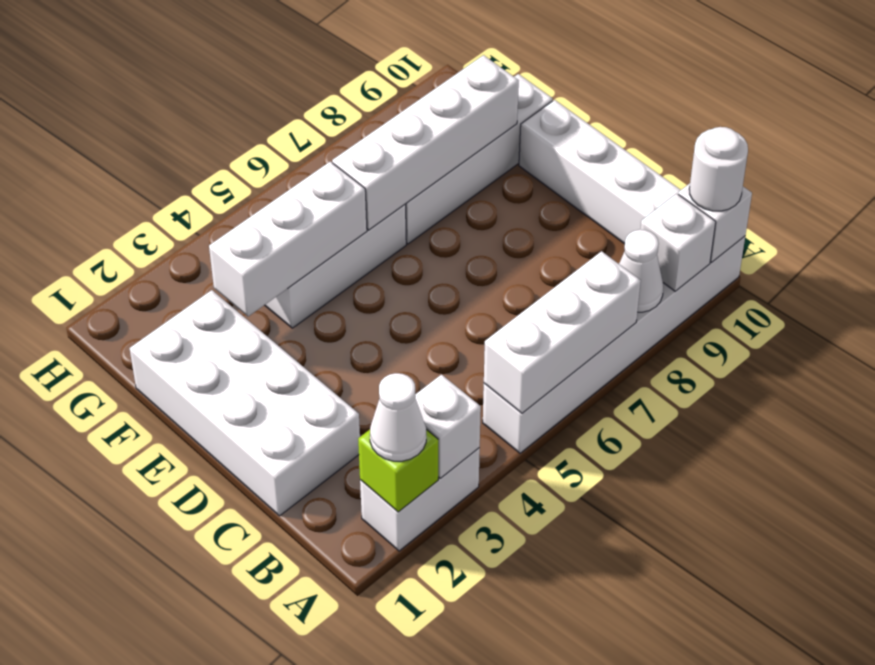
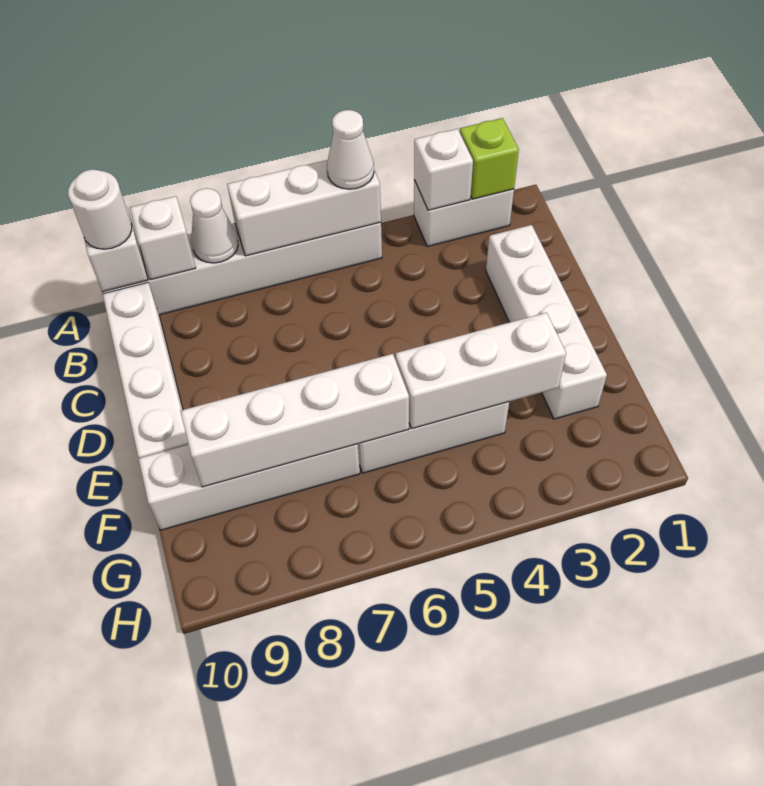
white cone A2 level 3 -> white cone A5 level 3
white brick C1:F2 level 1 -> white brick C2:F2 level 1

